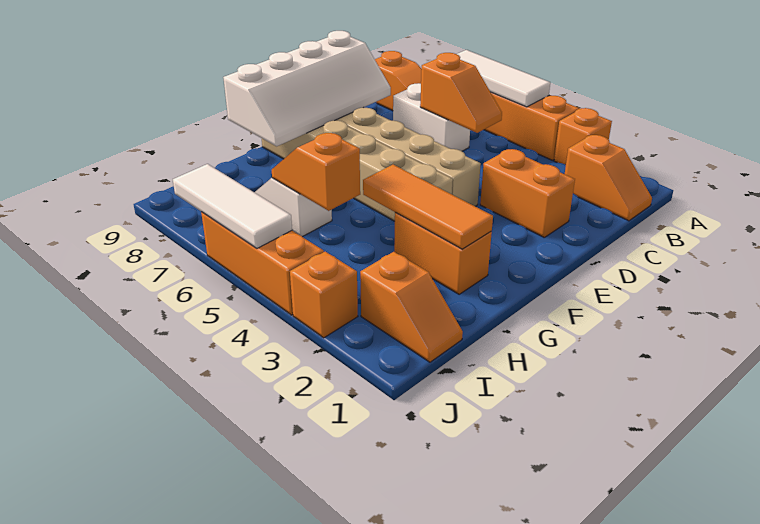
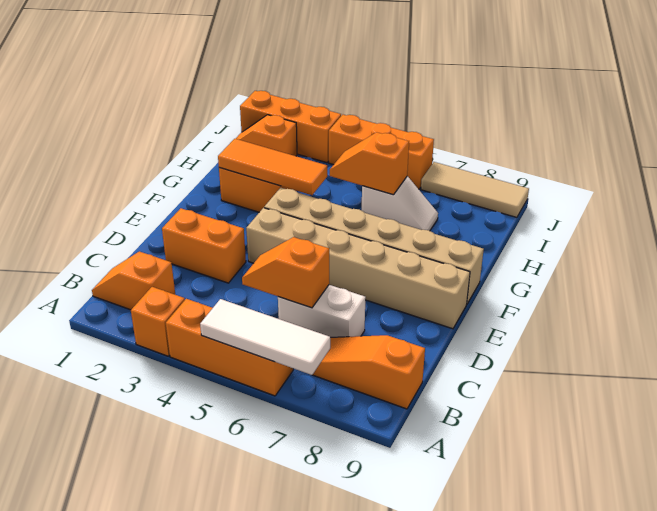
white slope D8:G9 level 2 top 9 -> none
orange slope H5:H6 level 2 top 5 -> orange slope H5:H6 level 2 top 6
orange brick J3 level 1 -> orange brick J1:J3 level 1
white tile J5:J7 level 2 -> none
none -> tan tile J7:J9 level 1

